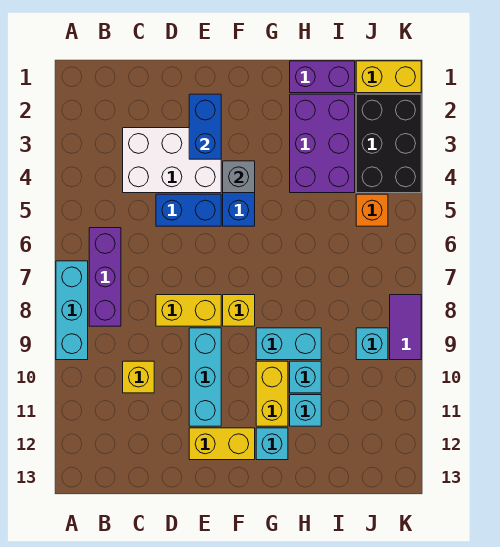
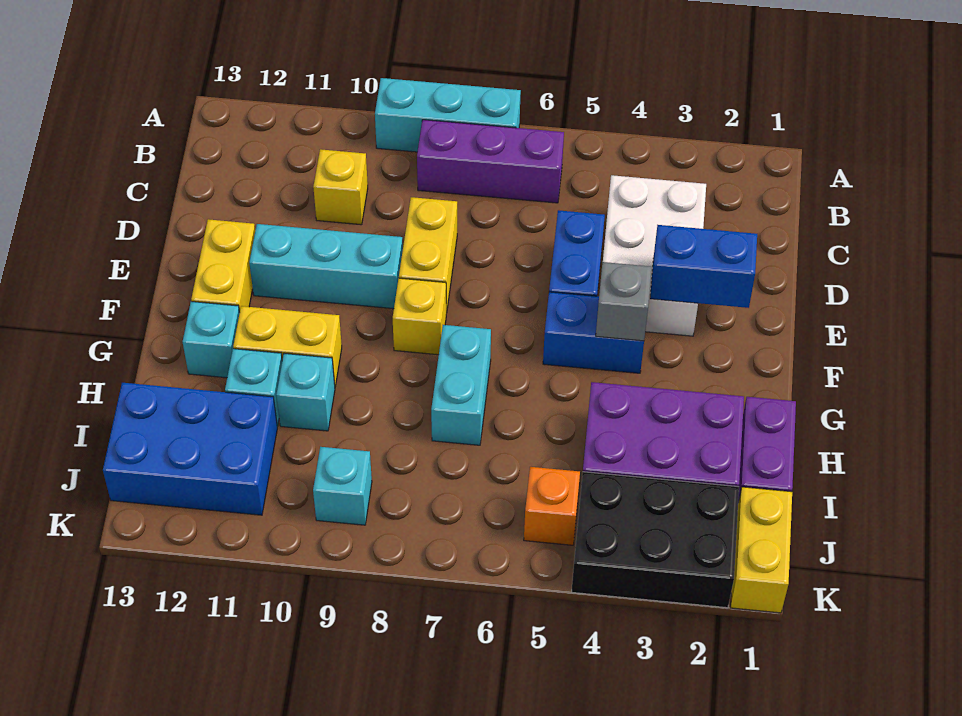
cyan brick G9:H9 level 1 -> cyan brick G7:H7 level 1
none -> blue brick I11:J13 level 1
purple tile K8:K9 level 1 -> none

